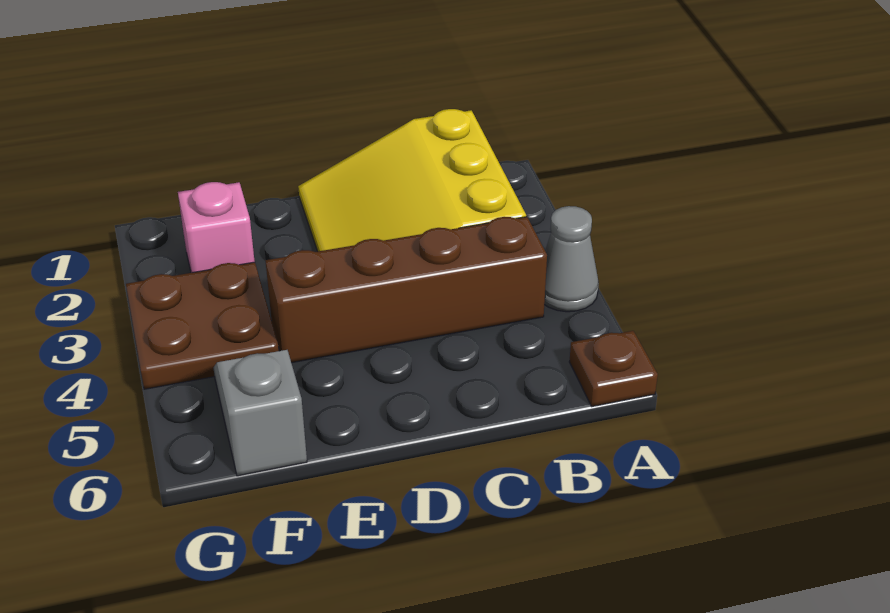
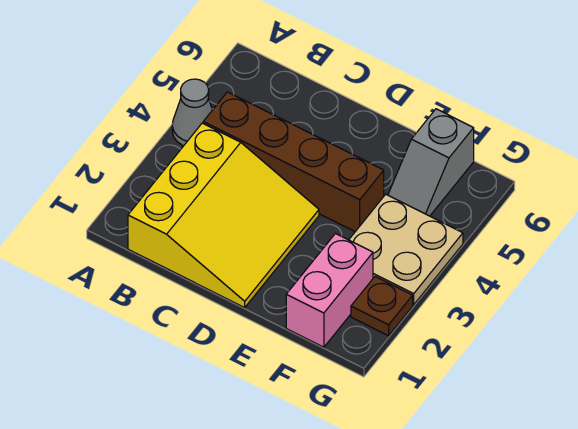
brown plate A6 level 1 -> brown plate G2 level 1
pink brick F2 level 1 -> pink brick F1:F2 level 1
brown plate F3:G4 level 1 -> tan plate F3:G4 level 1

